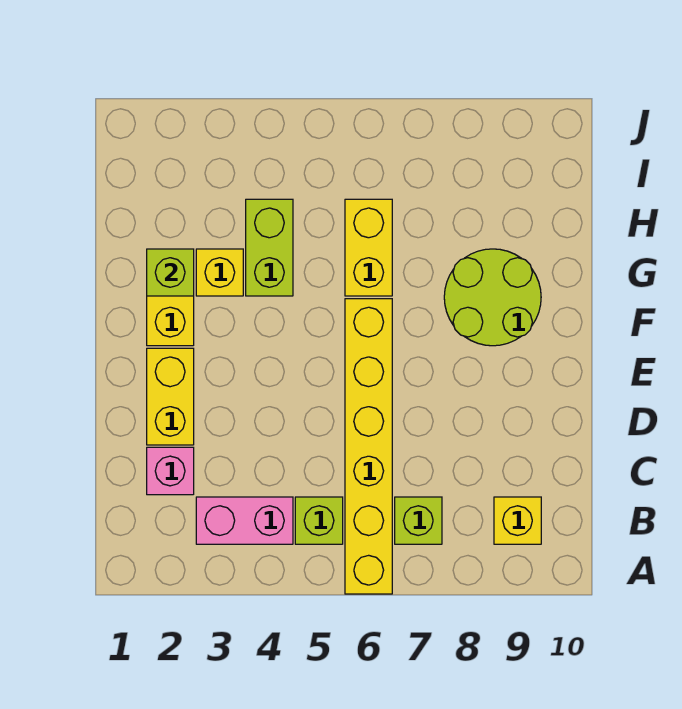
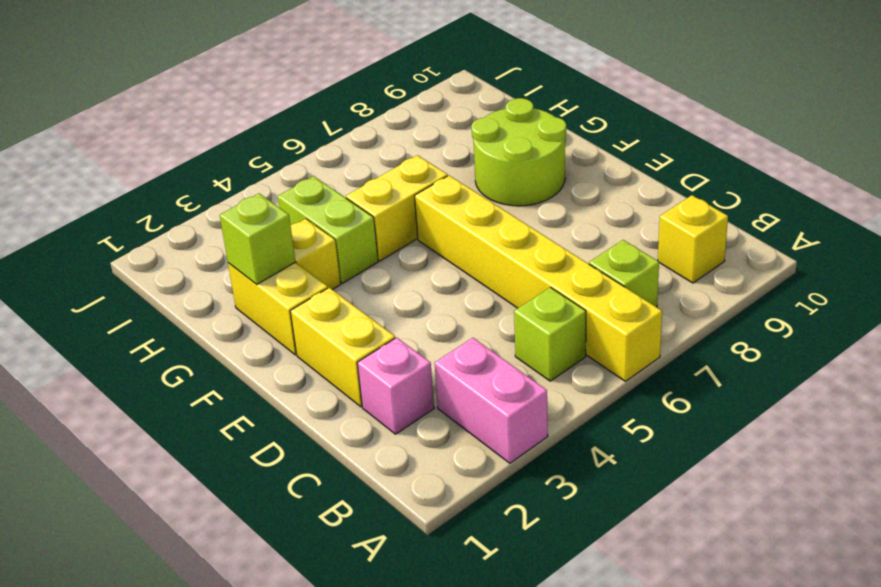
pink brick B3:B4 level 1 -> pink brick A3:B3 level 1
yellow brick G6:H6 level 1 -> yellow brick G5:G6 level 1

